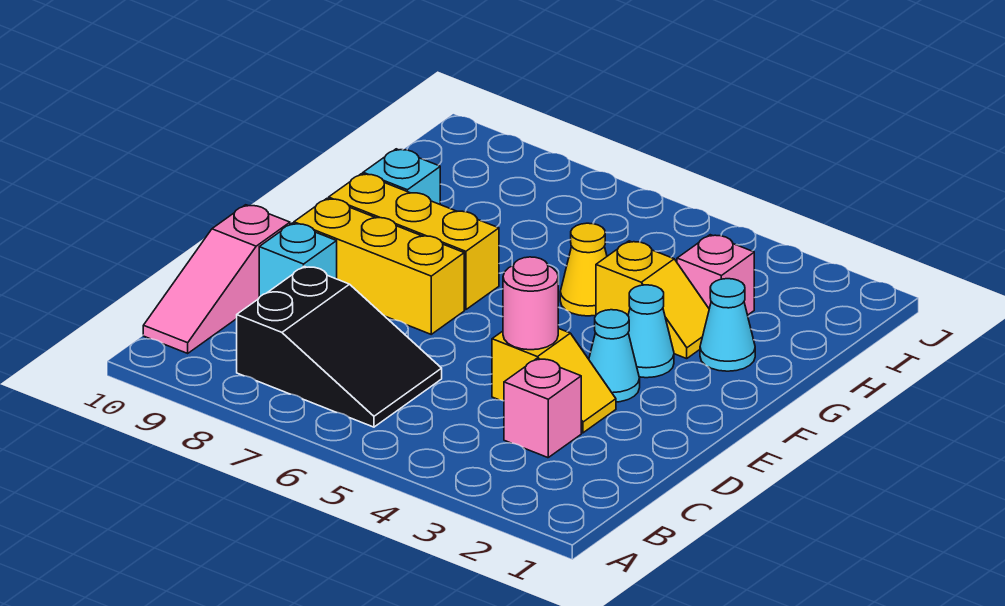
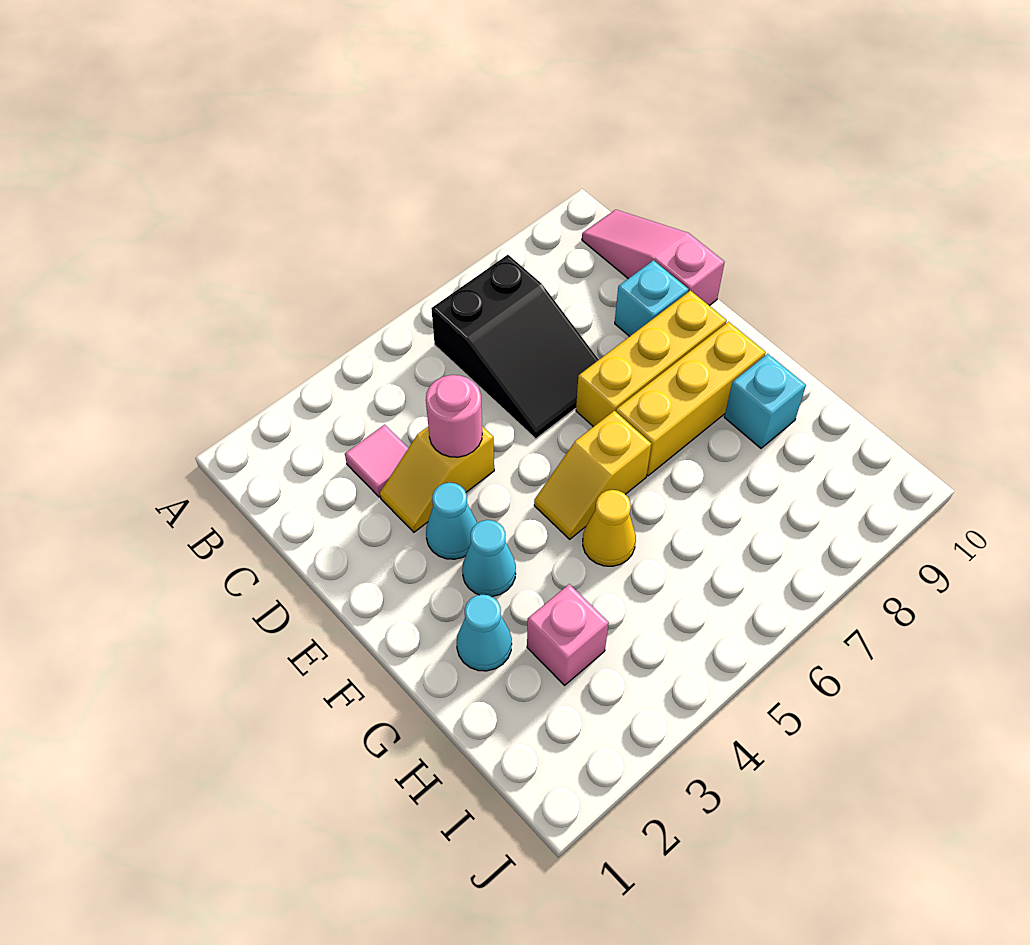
black slope B6:C8 level 1 top 8 -> black slope B6:D7 level 1 top B
pink brick C3 level 1 -> pink tile C3 level 1
yellow slope G3:G4 level 1 top 4 -> yellow slope F5:F6 level 1 top 6

